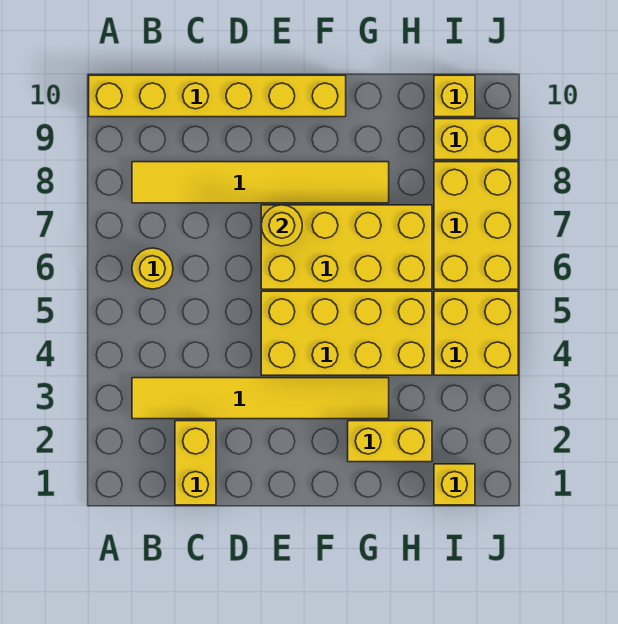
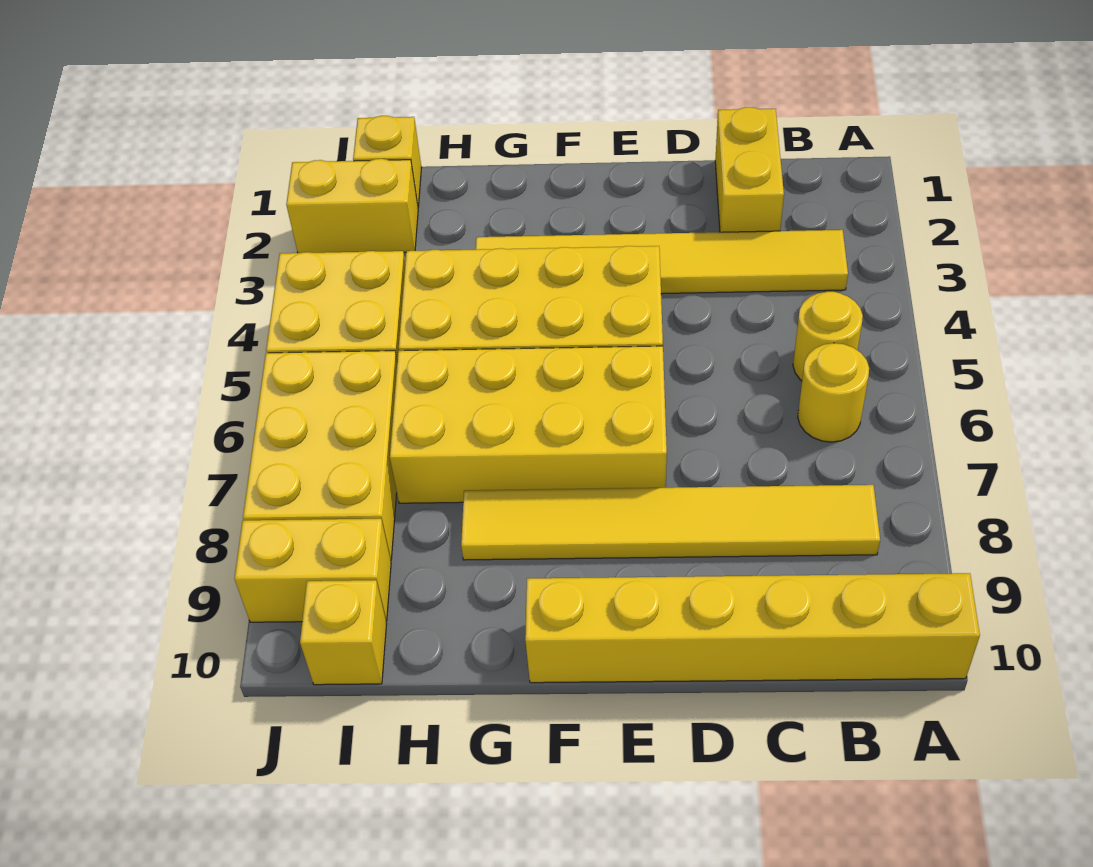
yellow round brick E7 level 2 -> yellow round brick B5 level 1
yellow brick G2:H2 level 1 -> yellow brick I2:J2 level 1

